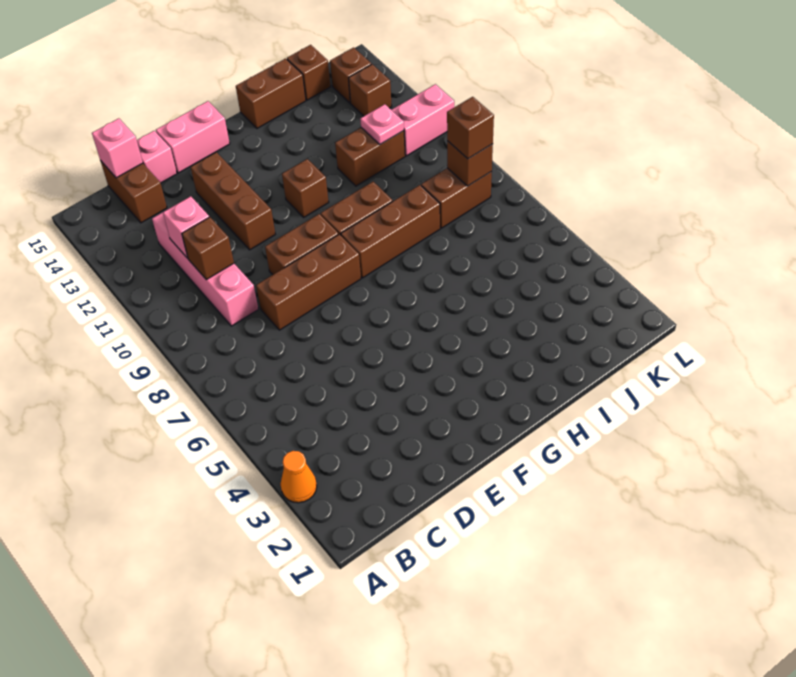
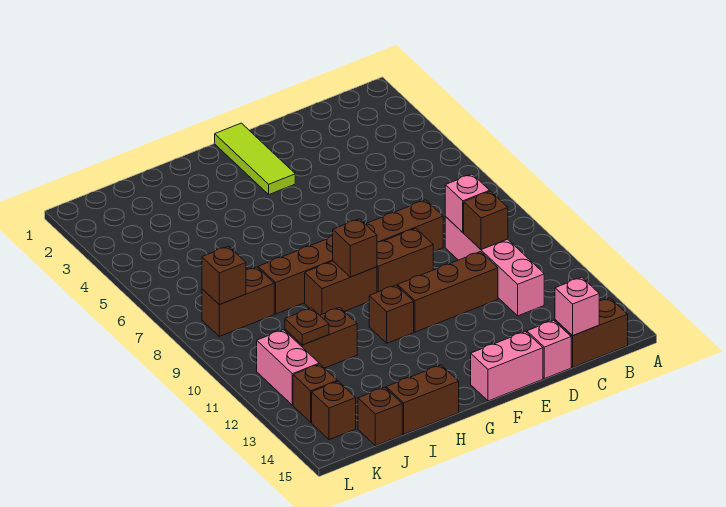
orange cone A3 level 1 -> none
pink brick C11 level 2 -> pink brick C9 level 2
brown brick C14:C15 level 1 -> brown brick B15:C15 level 1
brown brick E11:E13 level 1 -> brown brick D11:F11 level 1
none -> lime tile F1:F3 level 1
pink plate J11 level 2 -> brown plate J11 level 2
brown brick K8 level 3 -> brown brick G9 level 2
pink brick K11:L11 level 1 -> pink brick K11:K12 level 1

